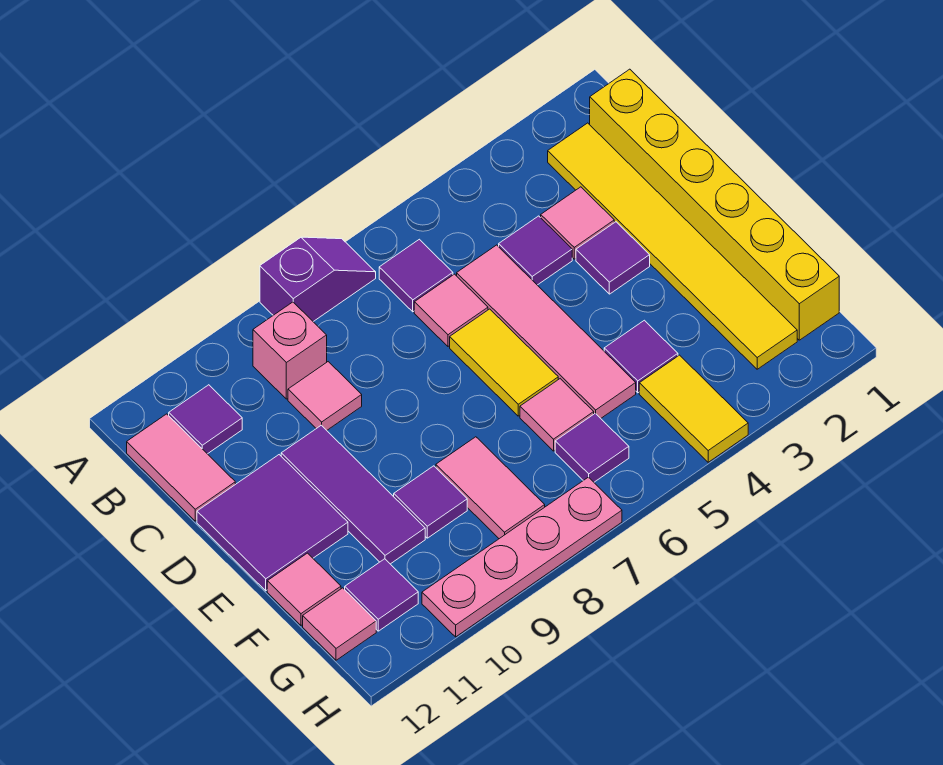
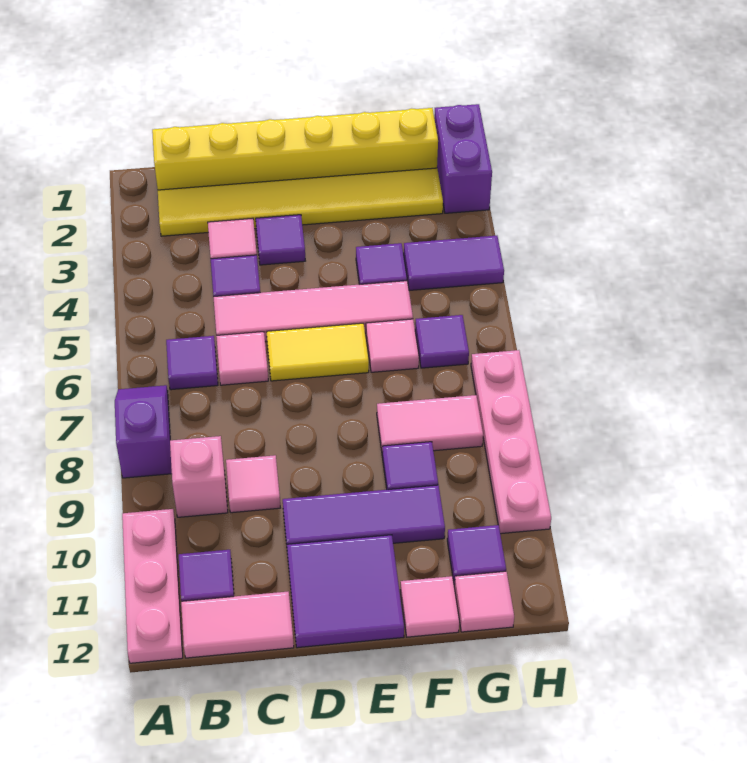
none -> pink plate A10:A12 level 1
yellow tile G4:H4 level 1 -> purple tile G4:H4 level 1
none -> purple brick H1:H2 level 1

